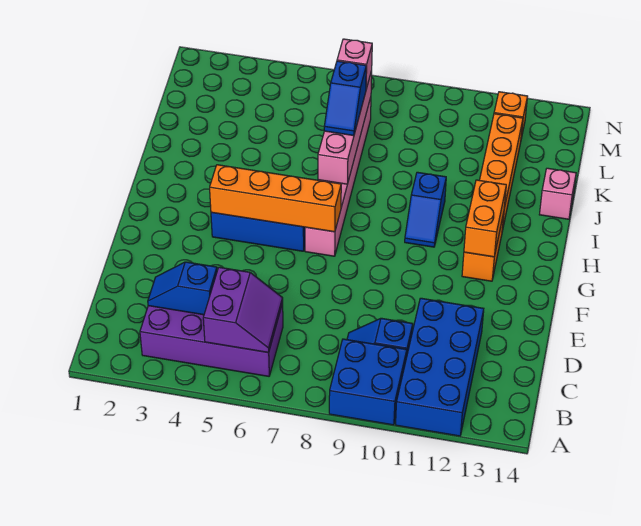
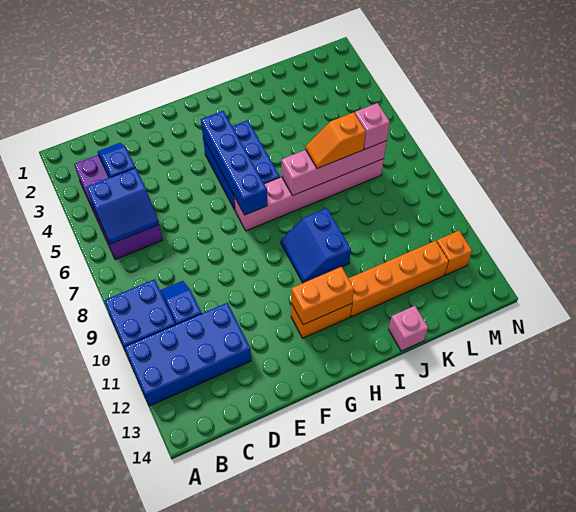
purple slope B5:C6 level 2 top 5 -> blue slope B5:C6 level 2 top 5
orange brick G4:G7 level 2 -> blue brick G4:G7 level 2
blue slope H10:I10 level 1 top I -> blue slope H9:I10 level 1 top I
blue slope J7:K7 level 3 top K -> orange slope J7:K7 level 3 top K

